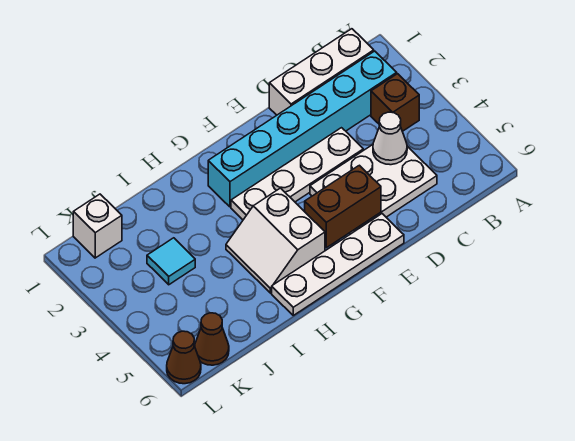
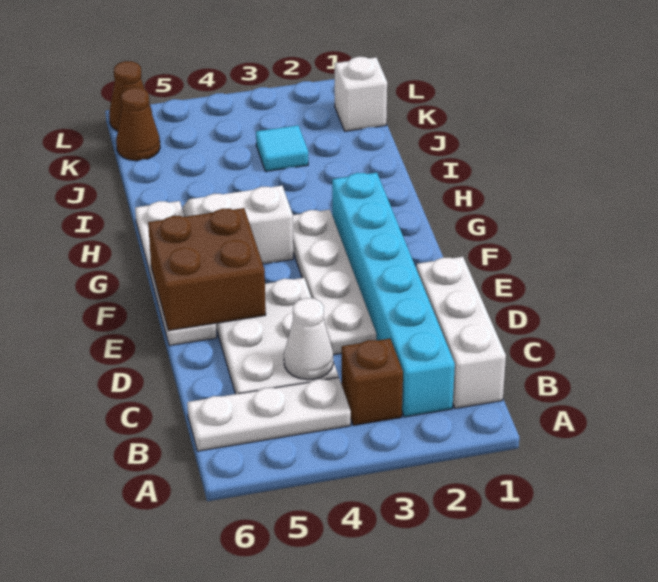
none -> white plate B4:B6 level 1
brown brick E5:F5 level 2 -> brown brick E5:F6 level 2

